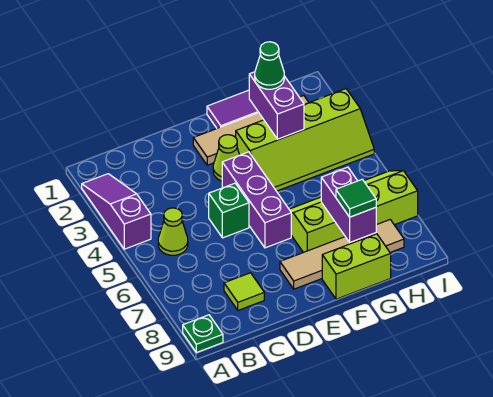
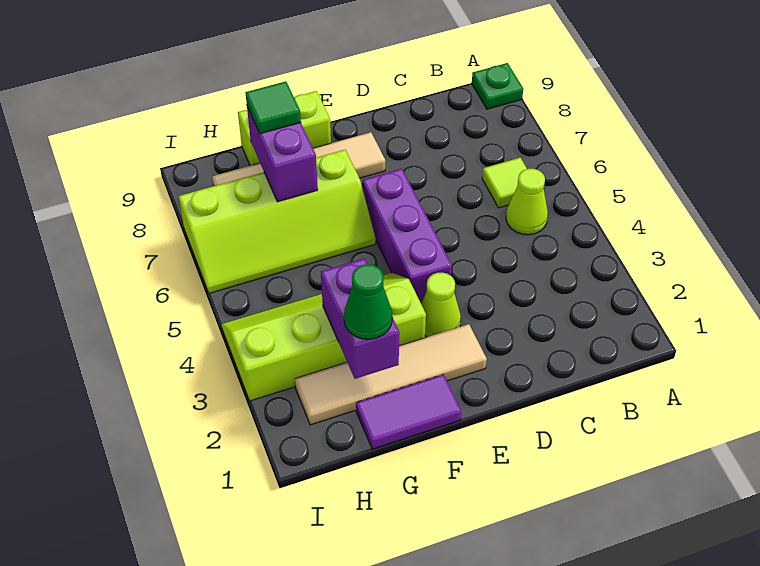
purple slope A2:A4 level 1 top 4 -> none
lime tile C8 level 1 -> lime tile B6 level 1
green brick D5 level 1 -> none

